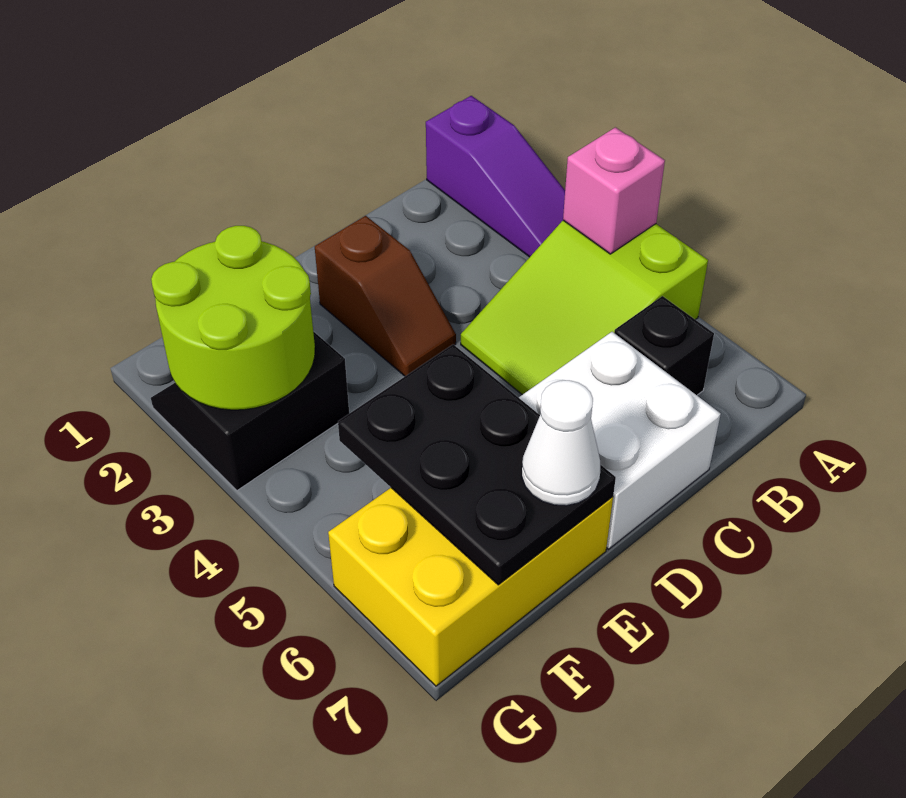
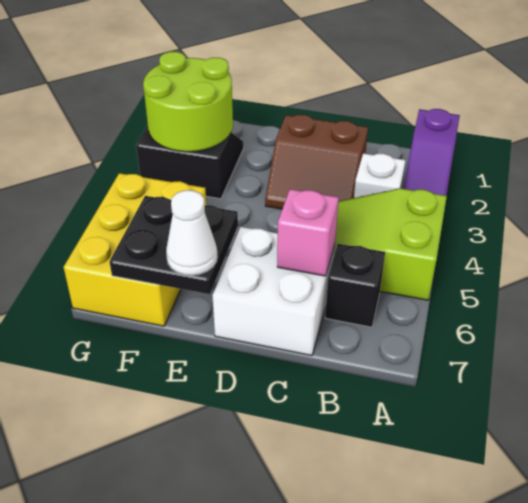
pink brick A4 level 2 -> pink brick C6 level 2
none -> white brick B3 level 1
brown slope D2:D3 level 1 top 2 -> brown slope C2:D3 level 1 top 2
black plate E5:F7 level 2 -> black plate E6:F7 level 2
yellow brick E6:G7 level 1 -> yellow brick F5:G7 level 1

